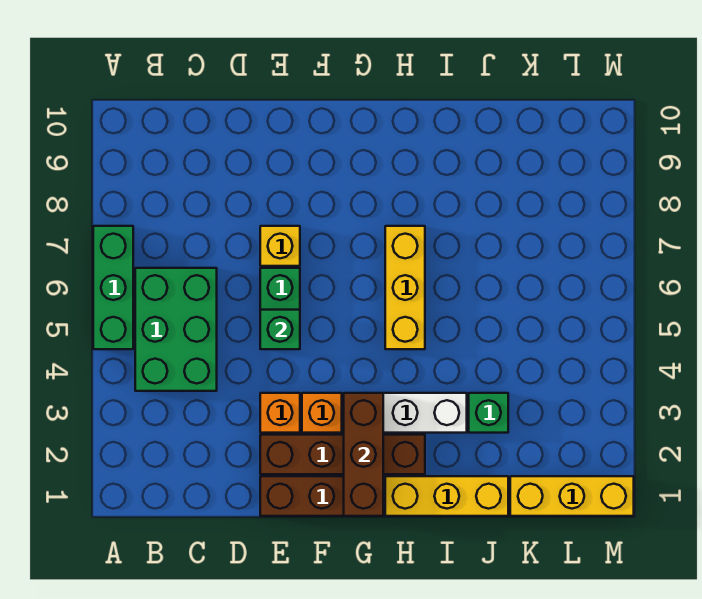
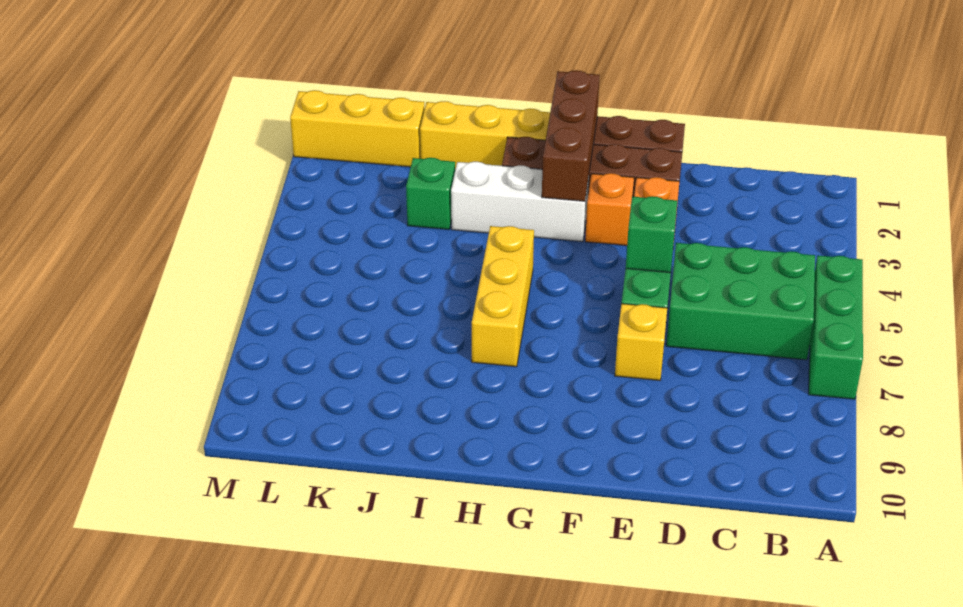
green brick B4:C6 level 1 -> green brick B5:D6 level 1

